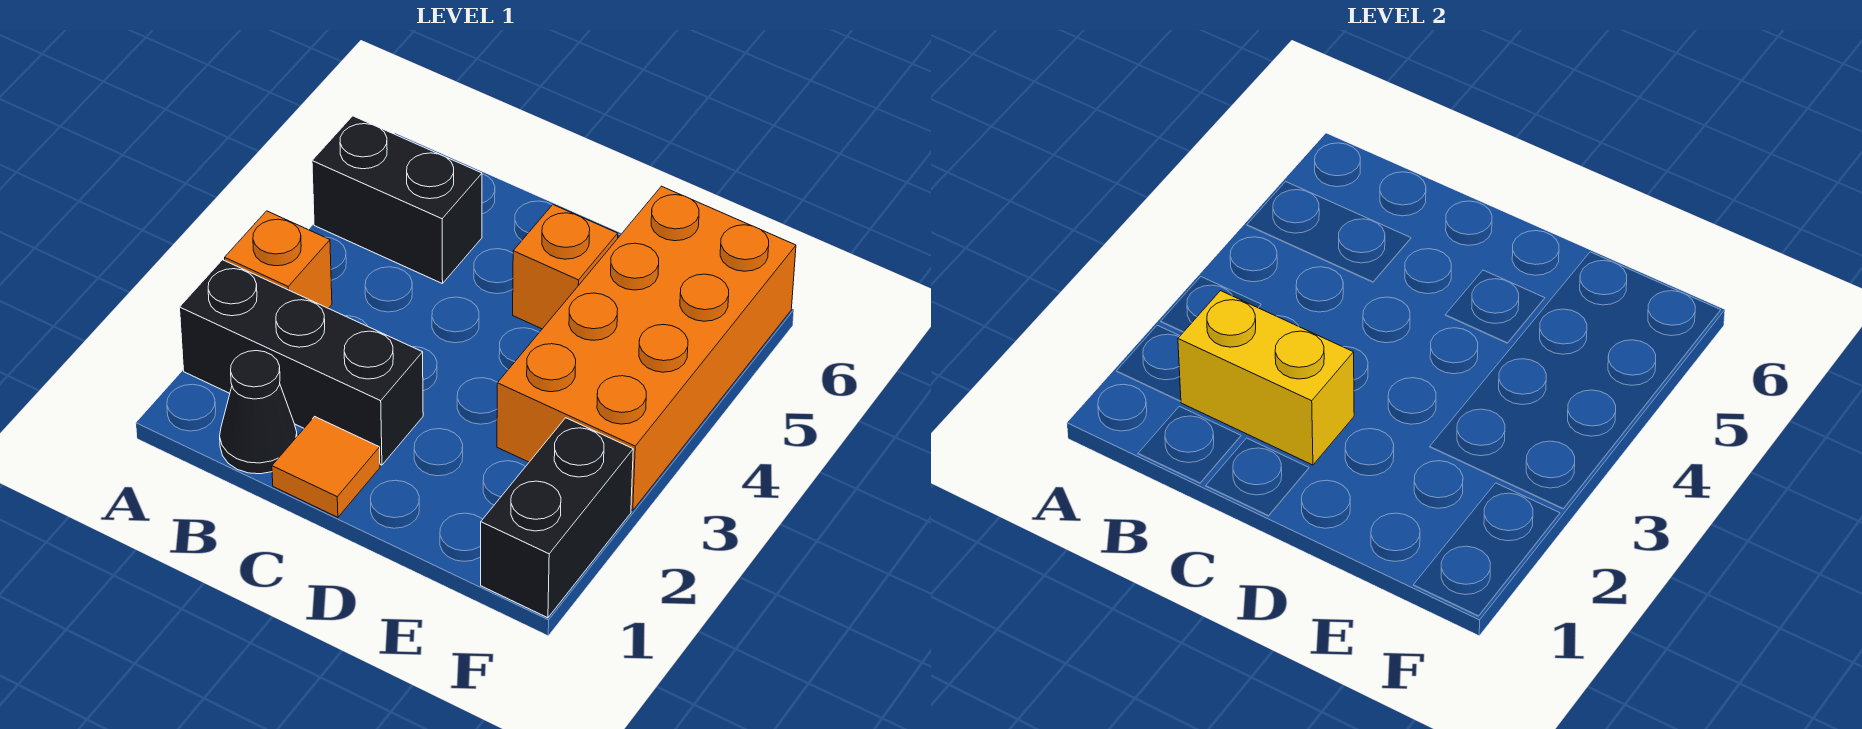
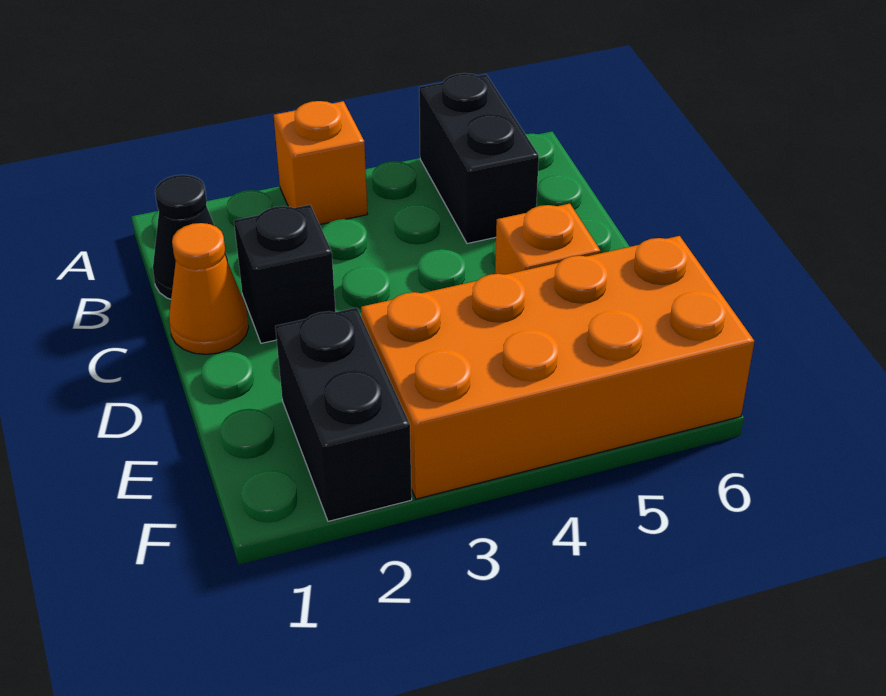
black brick A2:C2 level 1 -> black brick C2 level 1
yellow brick B2:C2 level 2 -> none
orange tile C1 level 1 -> orange cone C1 level 1
black brick F1:F2 level 1 -> black brick E2:F2 level 1

